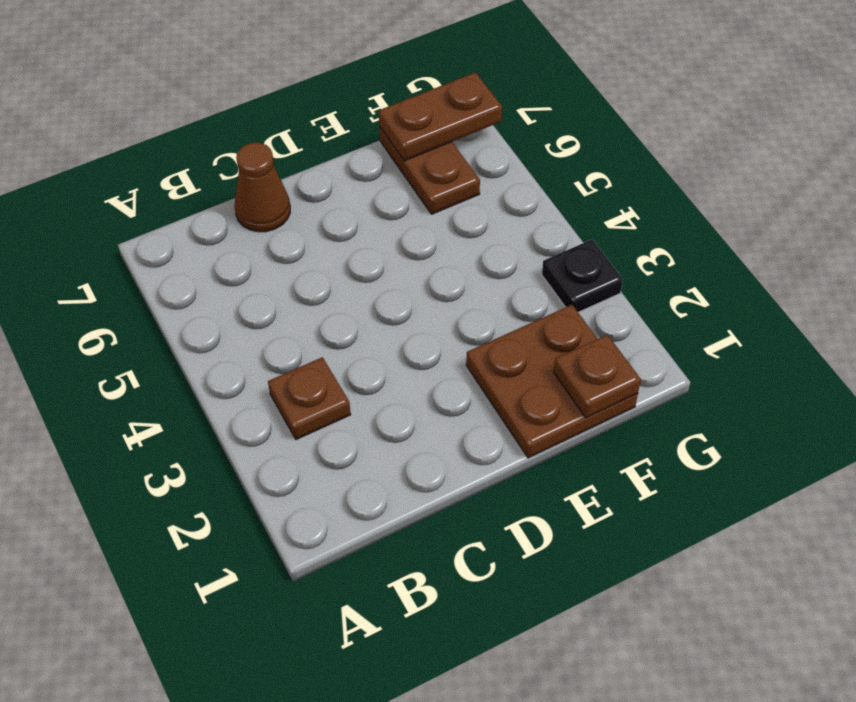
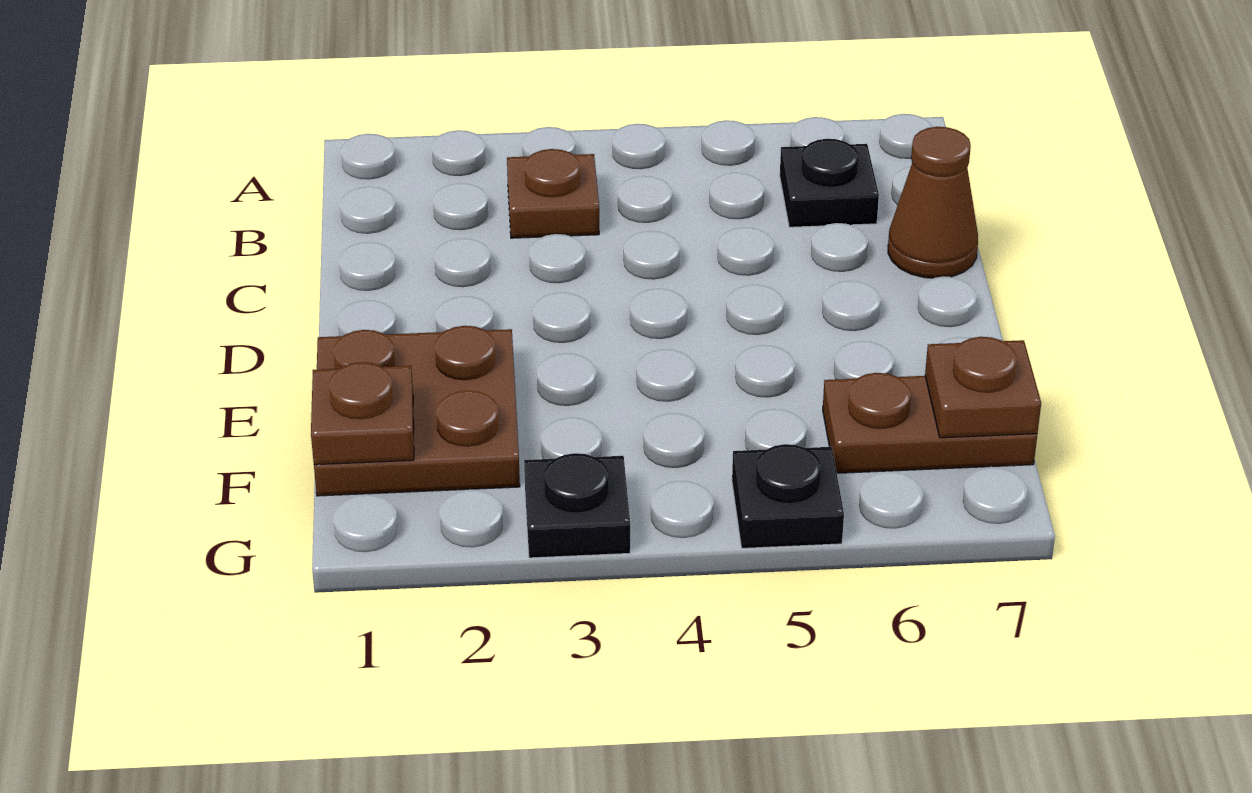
none -> black plate B6 level 1
brown plate F7:G7 level 2 -> brown plate F7 level 2
none -> black plate G5 level 1

